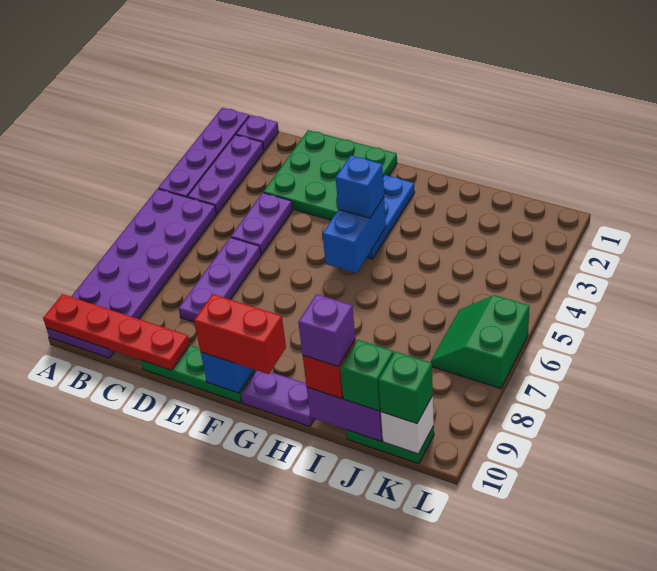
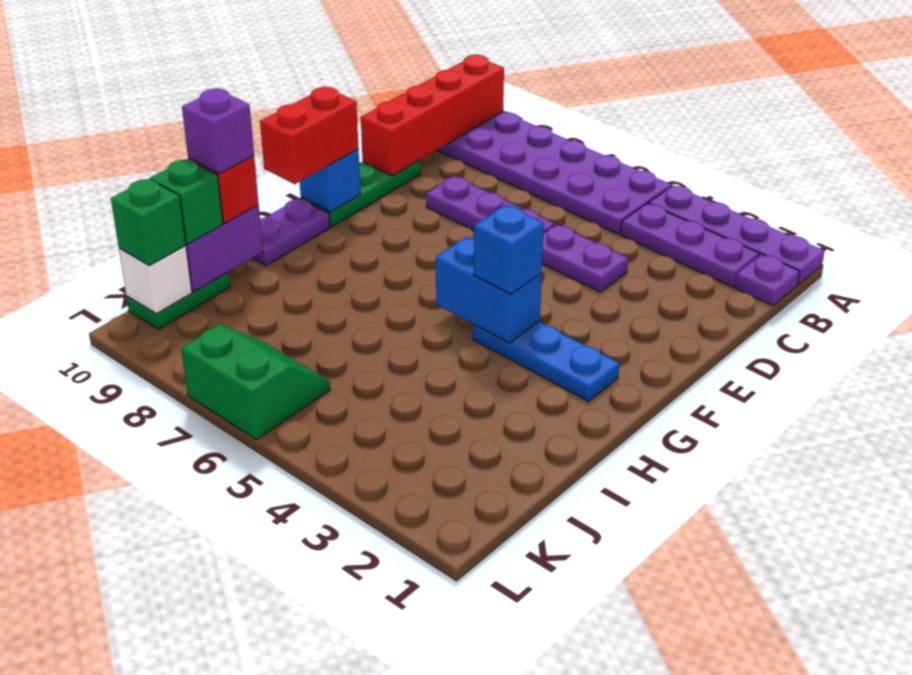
red plate A10:D10 level 2 -> red brick A10:D10 level 2
green plate D1:F3 level 1 -> none

